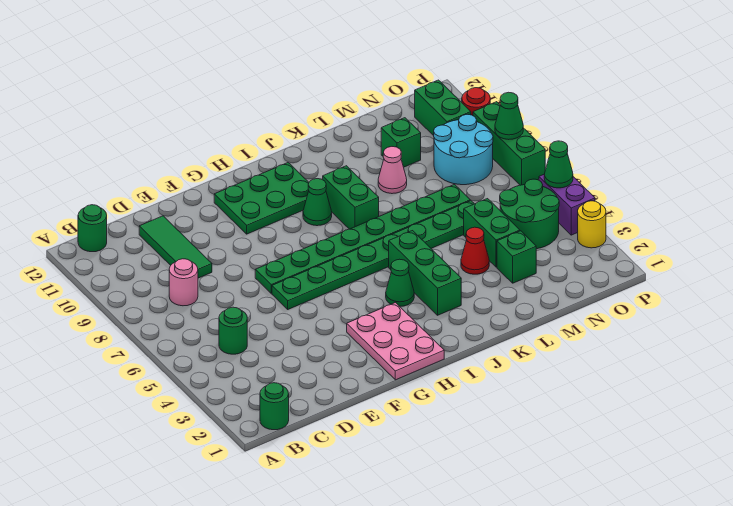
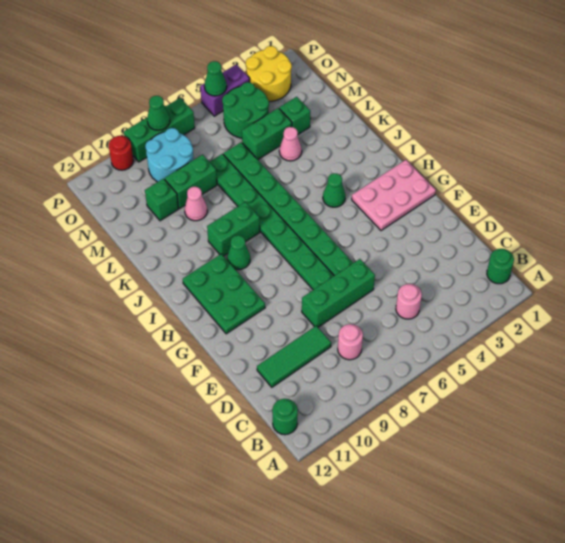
green round brick C5 level 1 -> pink round brick C5 level 1
green brick J3:J5 level 1 -> green brick E6:E8 level 1
red cone L4 level 1 -> pink cone L4 level 1
green brick O10:O11 level 1 -> green brick M8:M9 level 1
yellow round brick P3 level 1 -> yellow round brick O2:P3 level 1

